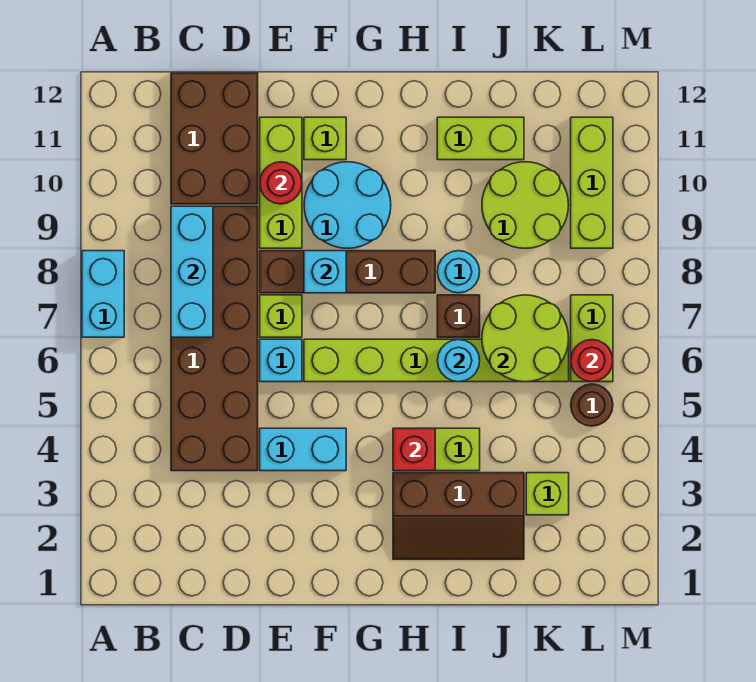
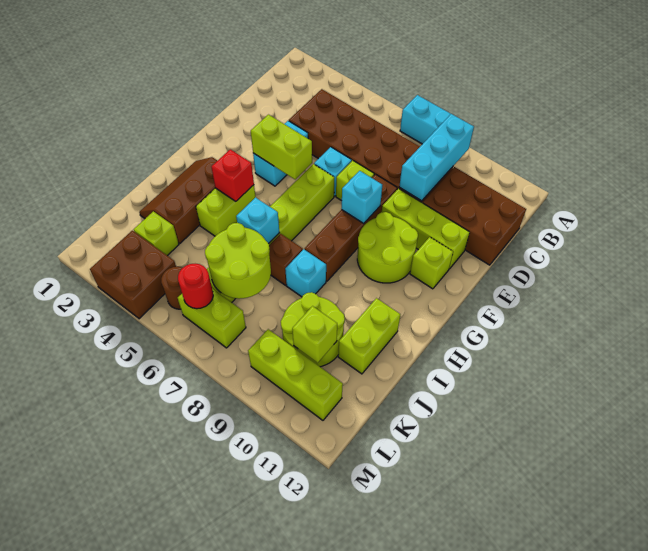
cyan brick C7:C9 level 2 -> cyan brick B9:D9 level 2
red round brick E10 level 2 -> none
none -> lime brick F4:F5 level 2
cyan round brick F9:G10 level 1 -> lime round brick F9:G10 level 1
cyan round brick I6 level 2 -> cyan brick I6 level 2
cyan round brick I8 level 1 -> cyan brick I8 level 1
none -> lime brick K10 level 2
none -> brown brick L3:M4 level 1

